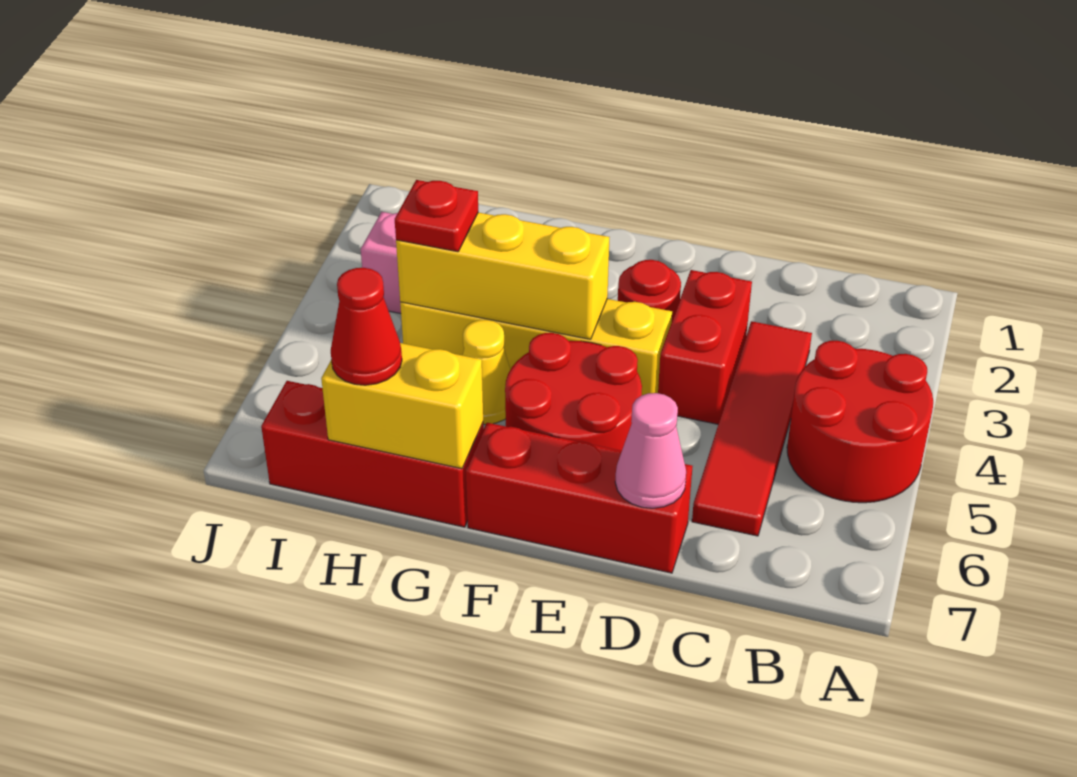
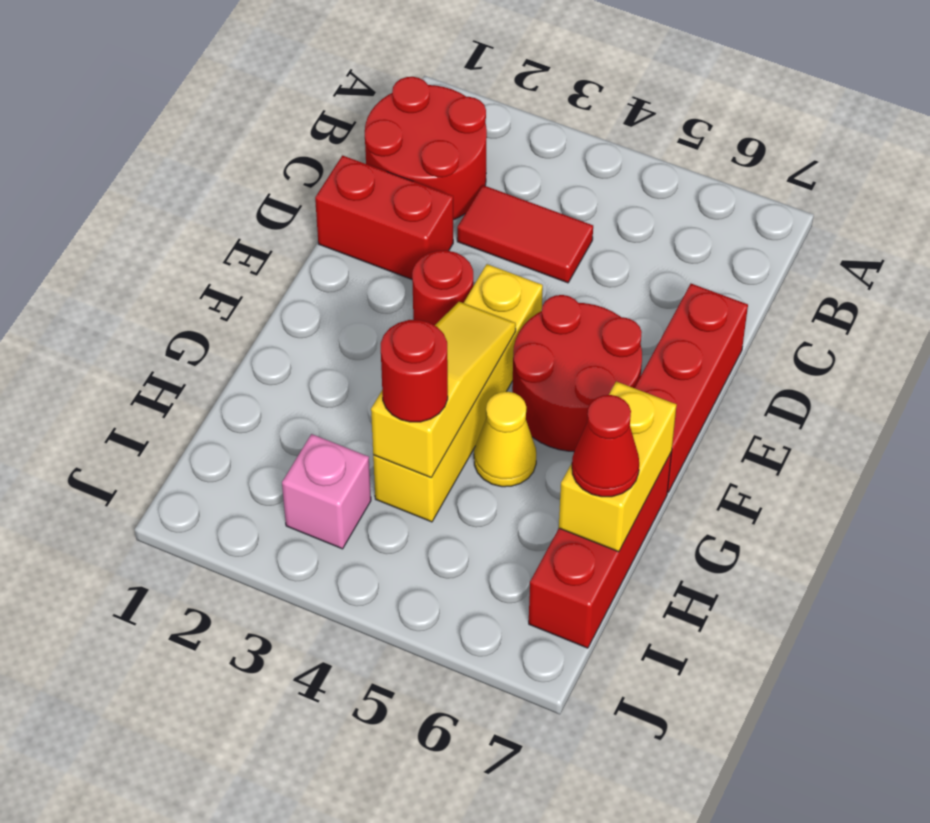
red round brick A4:B5 level 1 -> red round brick B1:C2 level 1
red tile C3:C6 level 1 -> red tile C3:C4 level 1
red brick D3:D4 level 1 -> red brick D1:D2 level 1
pink cone D7 level 2 -> none
yellow brick F4:H4 level 2 -> yellow slope F4:H4 level 2 top H
red plate H4 level 3 -> red round brick H4 level 3

